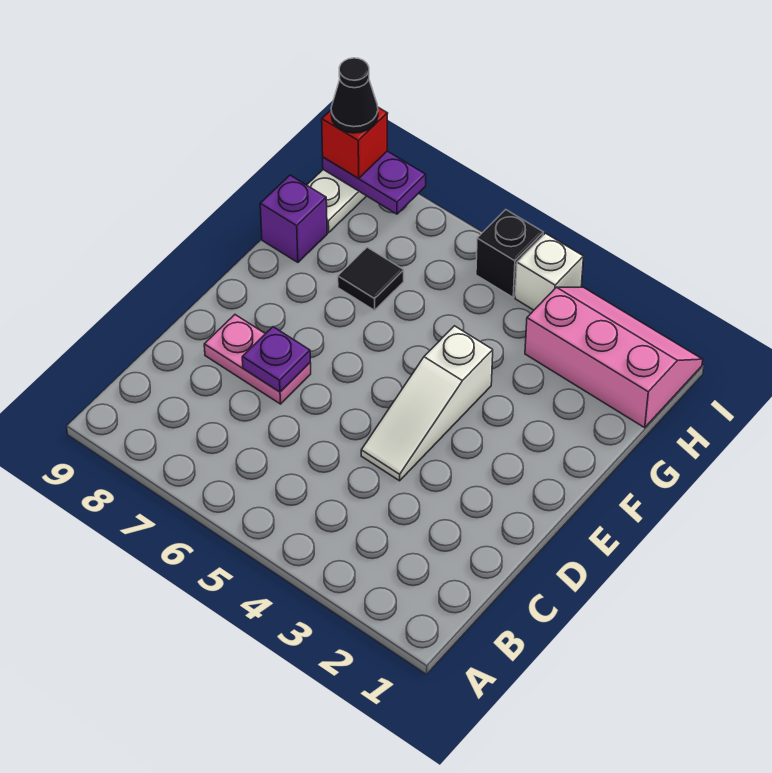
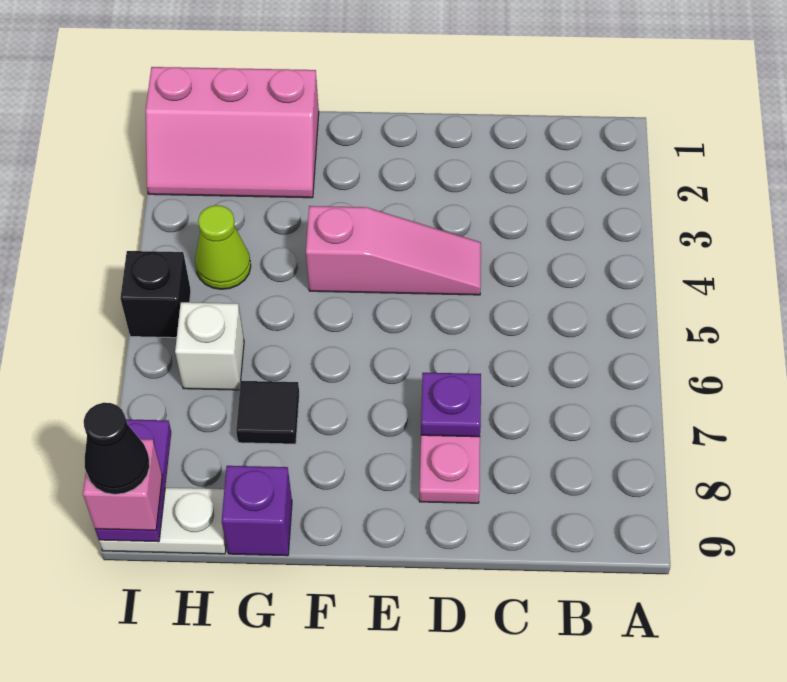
white slope D4:F4 level 1 top F -> pink slope D4:F4 level 1 top F
pink slope H1:I3 level 1 top H -> pink slope G1:I2 level 1 top 1
none -> lime cone H4 level 1
white brick I4 level 1 -> white brick H6 level 1
red brick I9 level 3 -> pink brick I9 level 3

